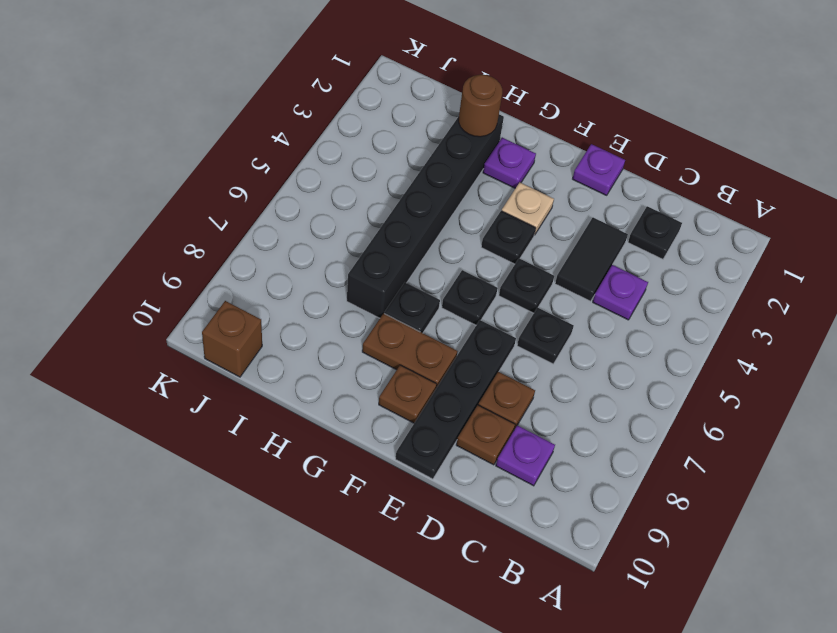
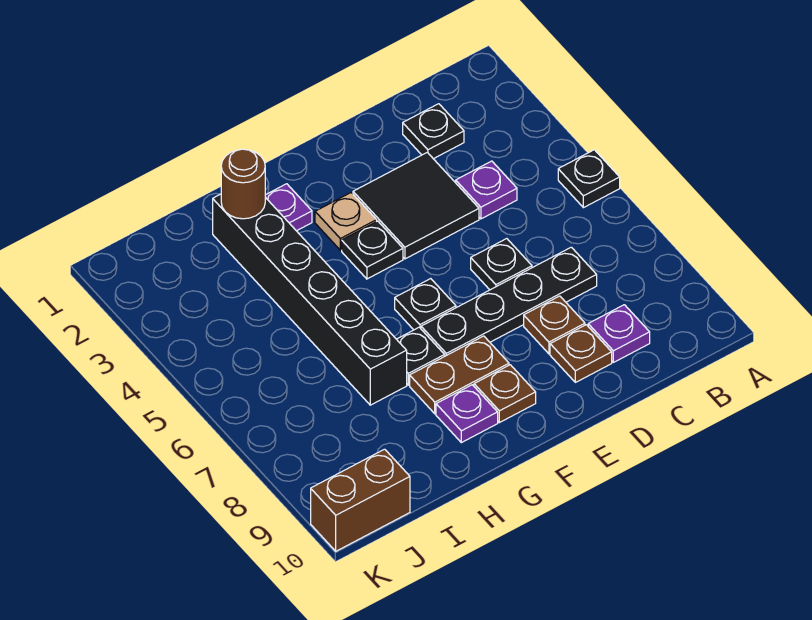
black tile D3:D4 level 1 -> black tile D3:E4 level 1
purple plate E1 level 1 -> purple plate G9 level 1
black plate E5 level 1 -> black plate A5 level 1
black plate E7:E10 level 1 -> black plate C7:F7 level 1
brown brick J10 level 1 -> brown brick J10:K10 level 1

